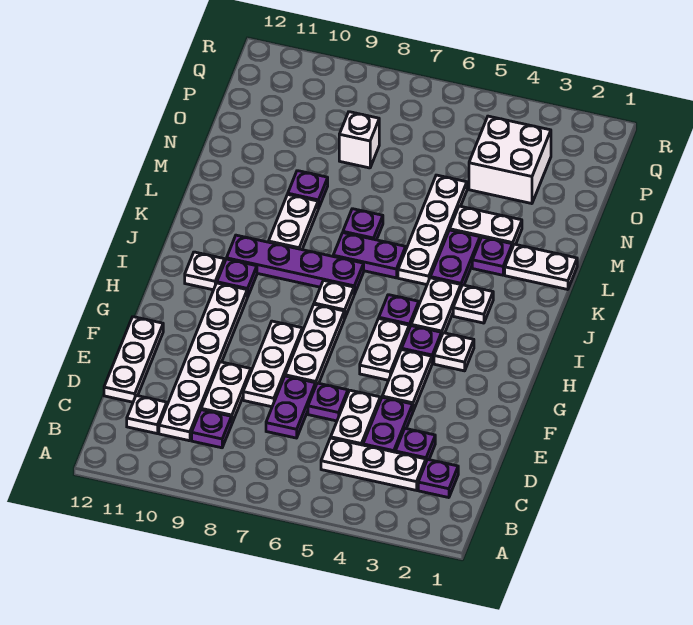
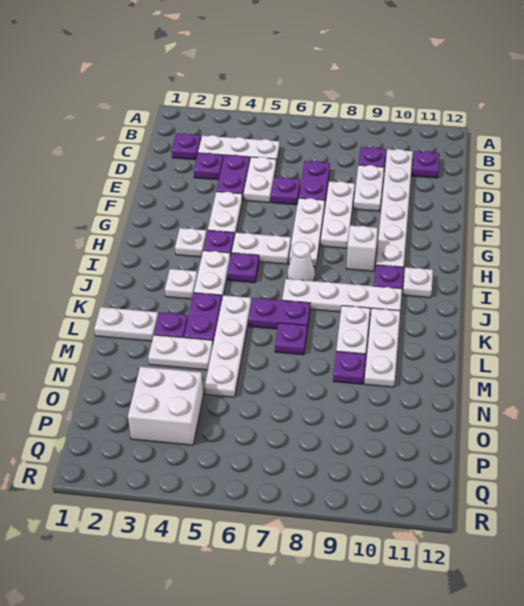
white plate C11 level 1 -> purple plate C11 level 1
white plate D12:F12 level 1 -> white plate K10:M10 level 1
white plate G5:H5 level 1 -> white plate H5:H6 level 1
white plate I7 level 1 -> white cone I7 level 1
purple plate J7:J10 level 1 -> white plate J7:J10 level 1
white brick O8 level 1 -> white brick H9 level 1

